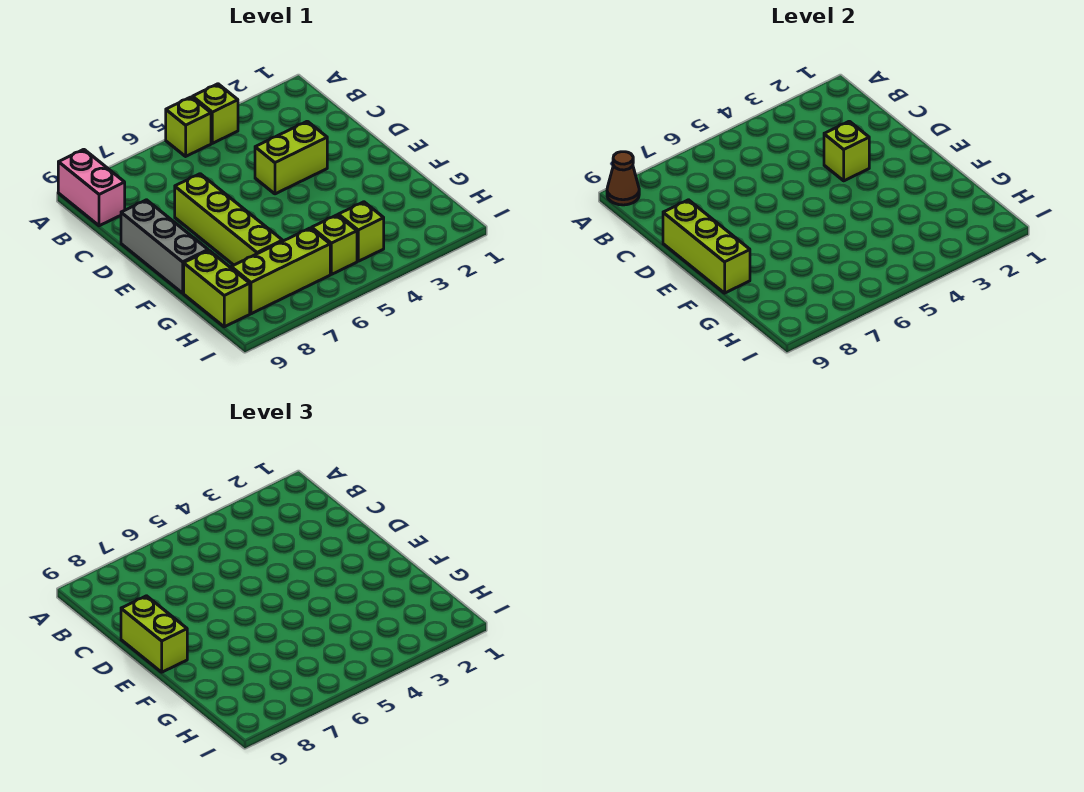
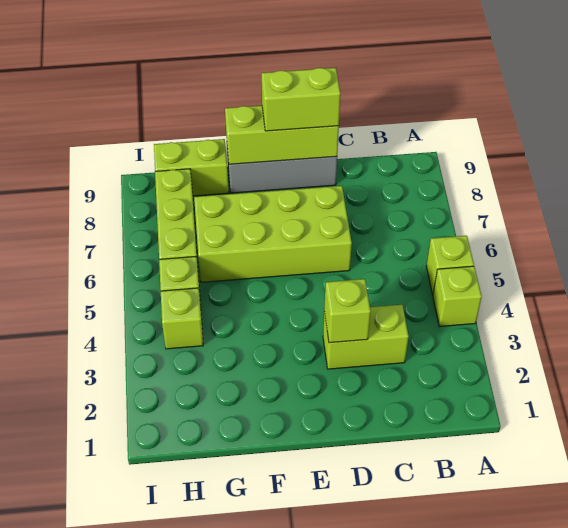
pink brick A9:B9 level 1 -> none
brown cone A9 level 2 -> none
lime brick D3:D4 level 1 -> lime brick C3:D3 level 1
lime brick D7:G7 level 1 -> lime brick D6:G7 level 1

